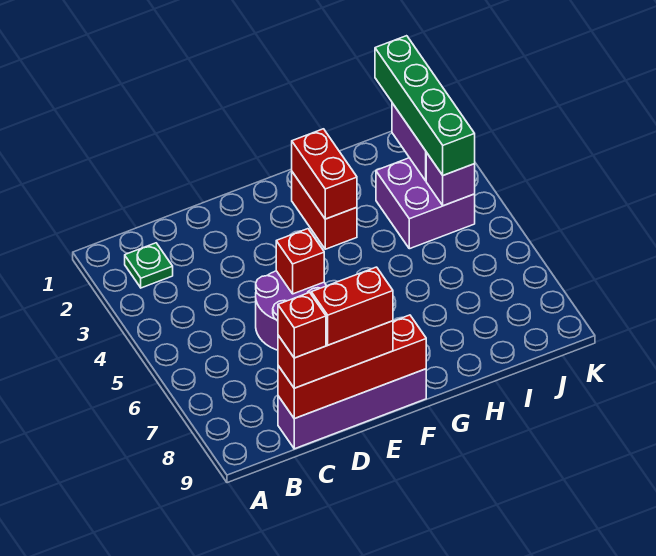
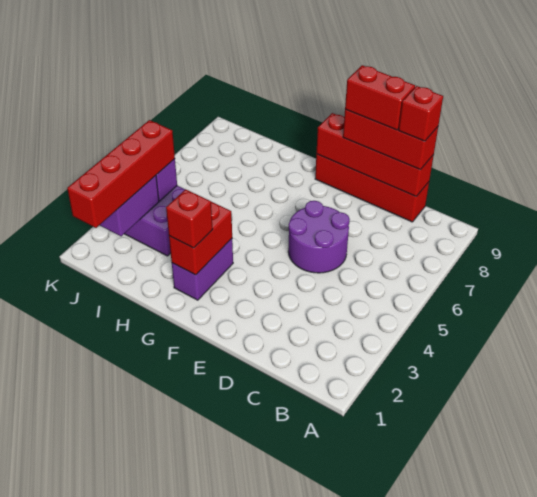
green plate B2 level 1 -> none
purple brick C9:F9 level 1 -> red brick C9:F9 level 1
red brick E5 level 2 -> red brick G2 level 3
red brick G2:G3 level 1 -> purple brick G2:G3 level 1
green brick J1:J4 level 3 -> red brick J1:J4 level 3

